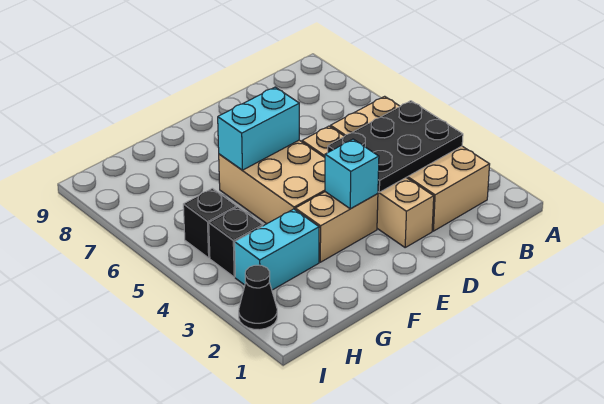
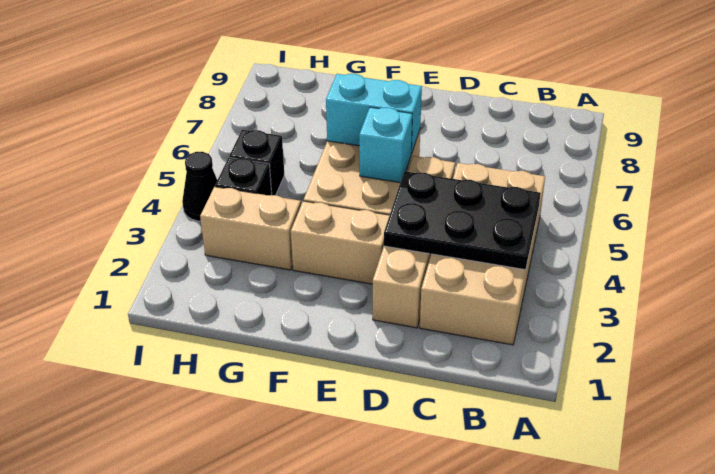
cyan brick E3 level 2 -> cyan brick E5 level 2
cyan brick G3:H3 level 1 -> tan brick G3:H3 level 1
black cone I2 level 1 -> black cone I4 level 1

